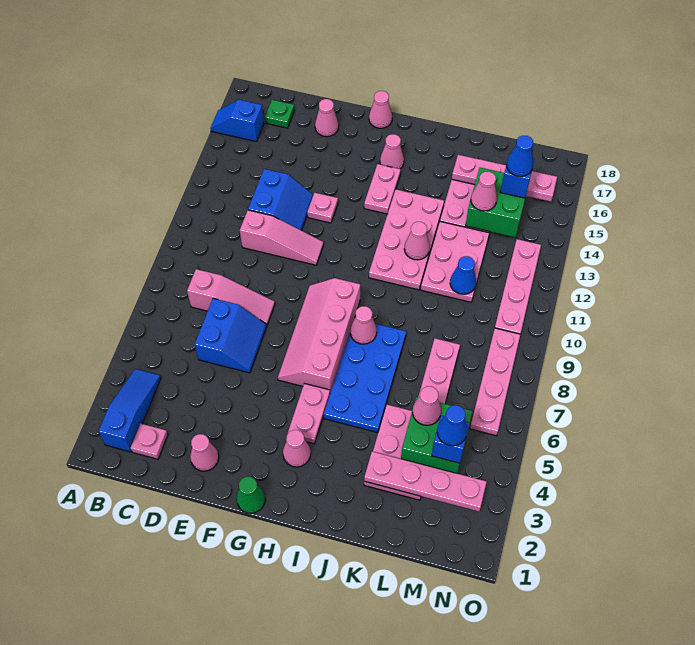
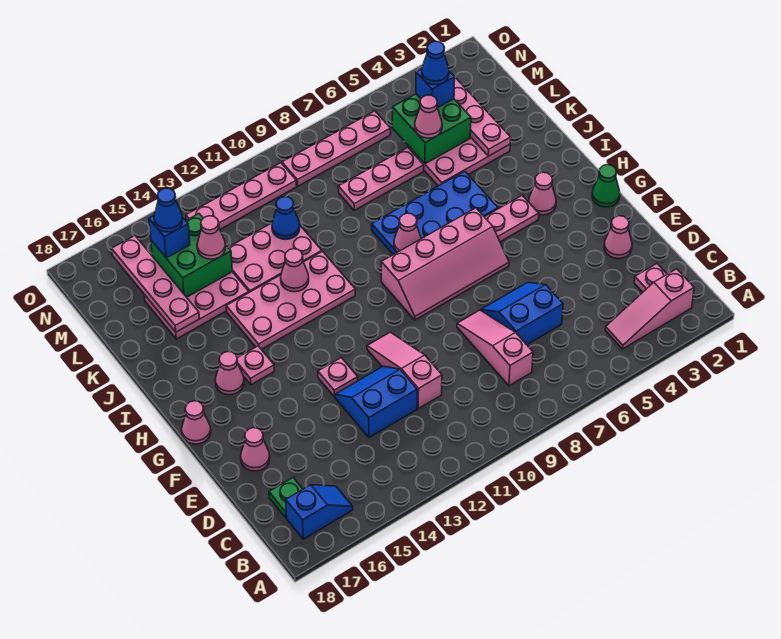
blue slope A16:B16 level 1 top B -> blue slope B16:B17 level 1 top 17
blue slope B2:B4 level 1 top 2 -> pink slope B2:B4 level 1 top 2
pink plate H14:H15 level 1 -> pink plate H15 level 1

